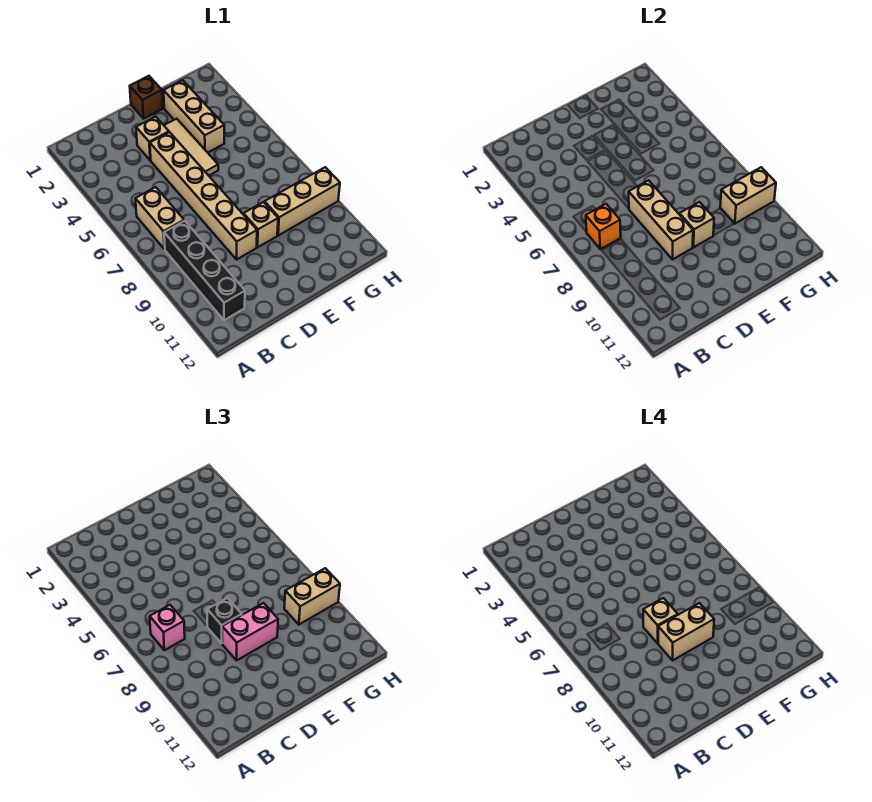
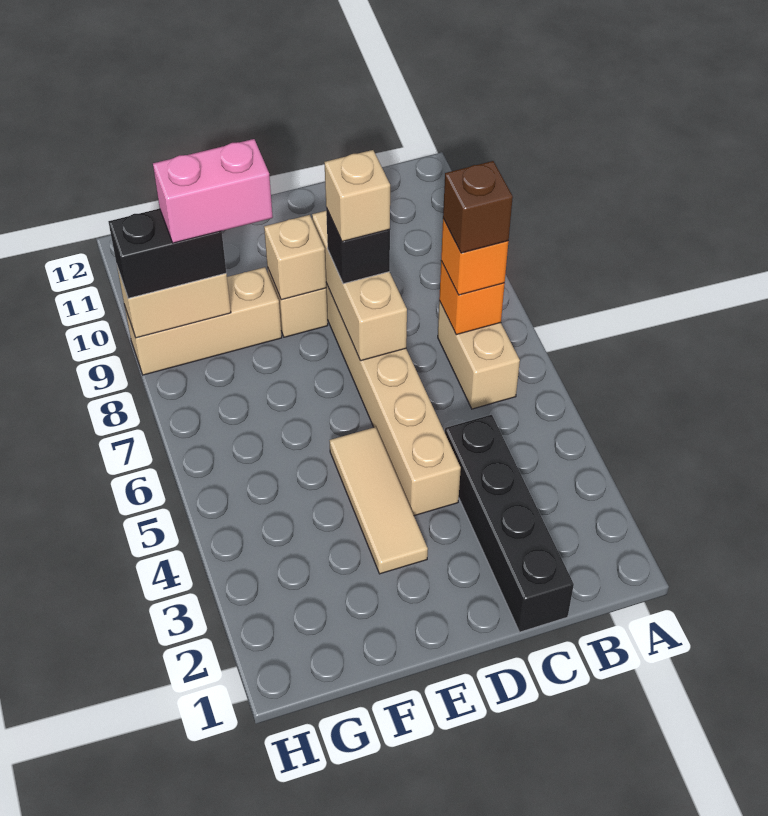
pink brick B7 level 3 -> orange brick B7 level 3
black brick B8:B11 level 1 -> black brick C1:C4 level 1
tan brick D3 level 1 -> none
pink brick D9:E9 level 3 -> pink brick F9:G9 level 4
tan brick D9:E9 level 4 -> none
brown brick E1 level 1 -> brown brick B7 level 4
tan brick F2:F4 level 1 -> none
tan brick G9:H9 level 3 -> black brick G9:H9 level 3

